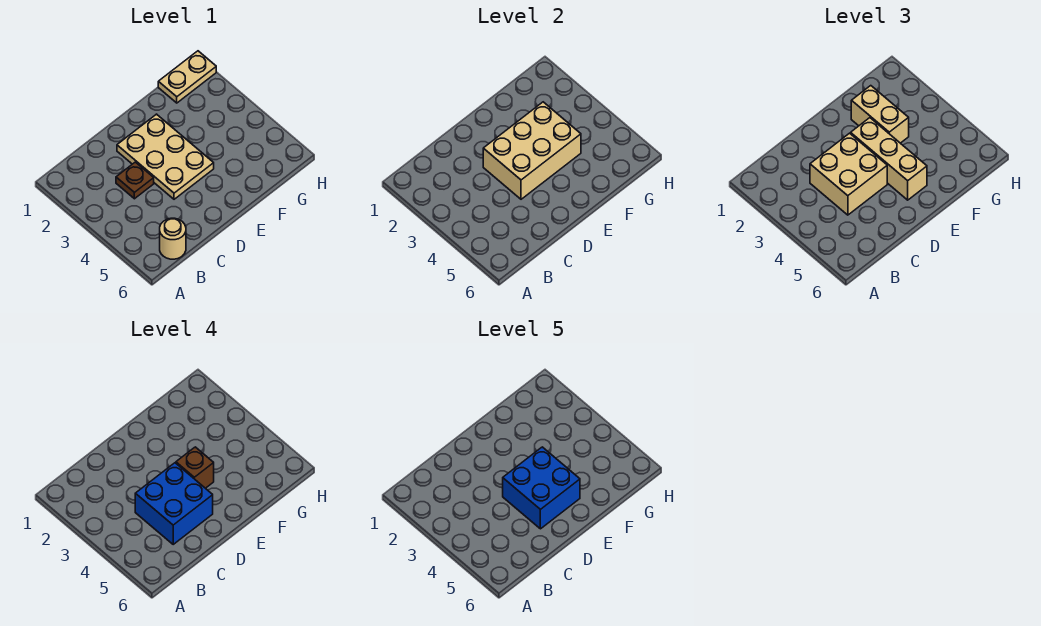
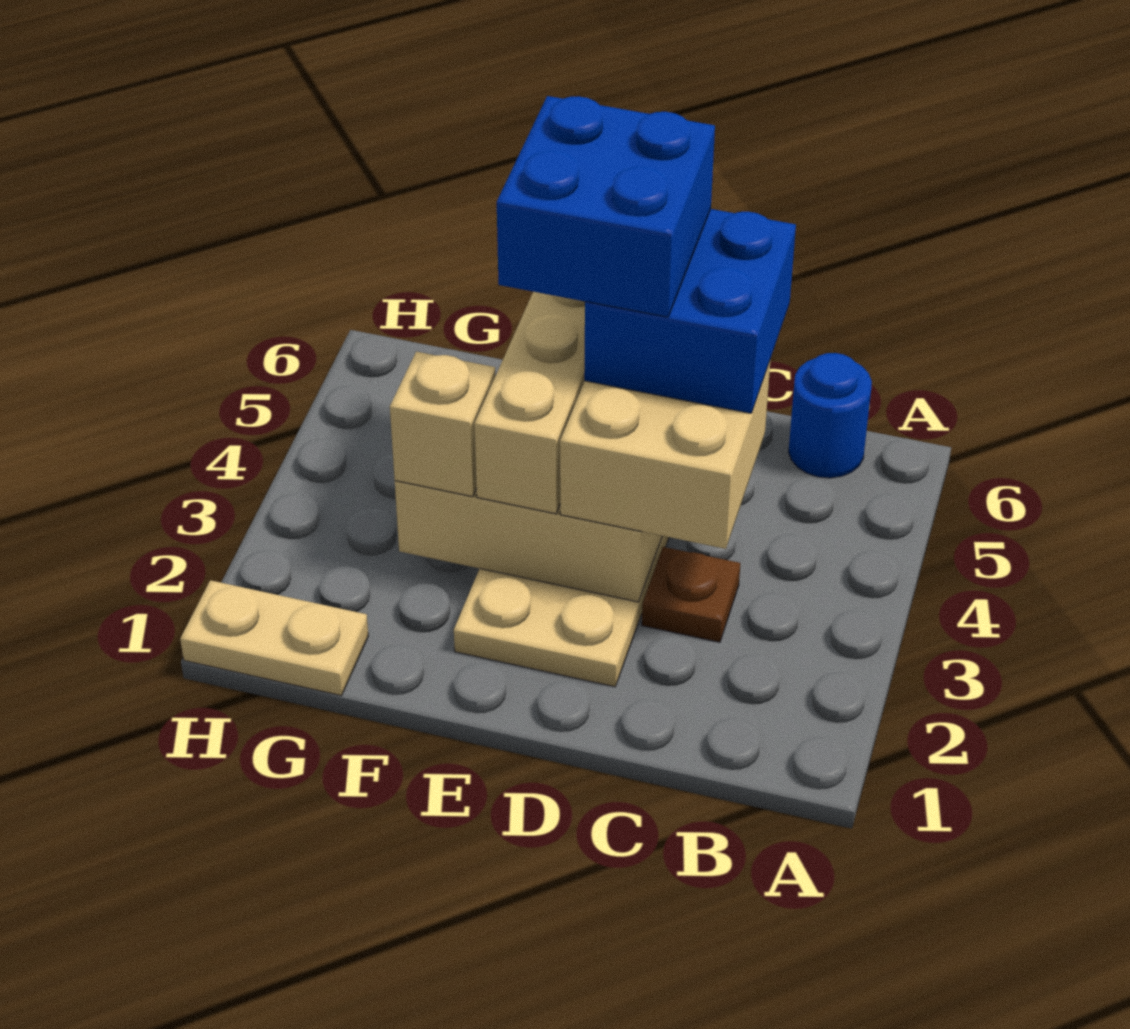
tan round brick B6 level 1 -> blue round brick B6 level 1
brown brick E4 level 4 -> none
tan brick F2:F3 level 3 -> tan brick F3 level 3

